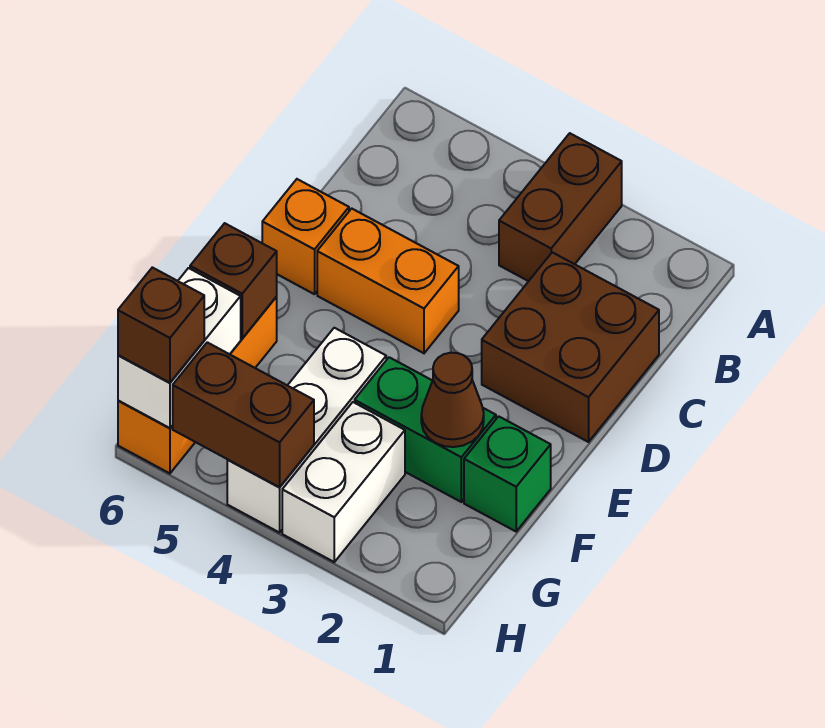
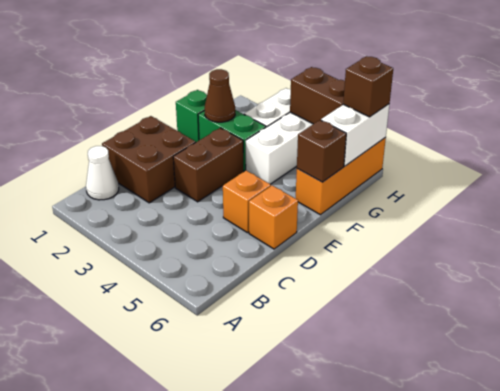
brown brick A3:B3 level 1 -> brown brick D3:E3 level 1
none -> white cone B1 level 1
orange brick D4:D5 level 1 -> orange brick D5 level 1

